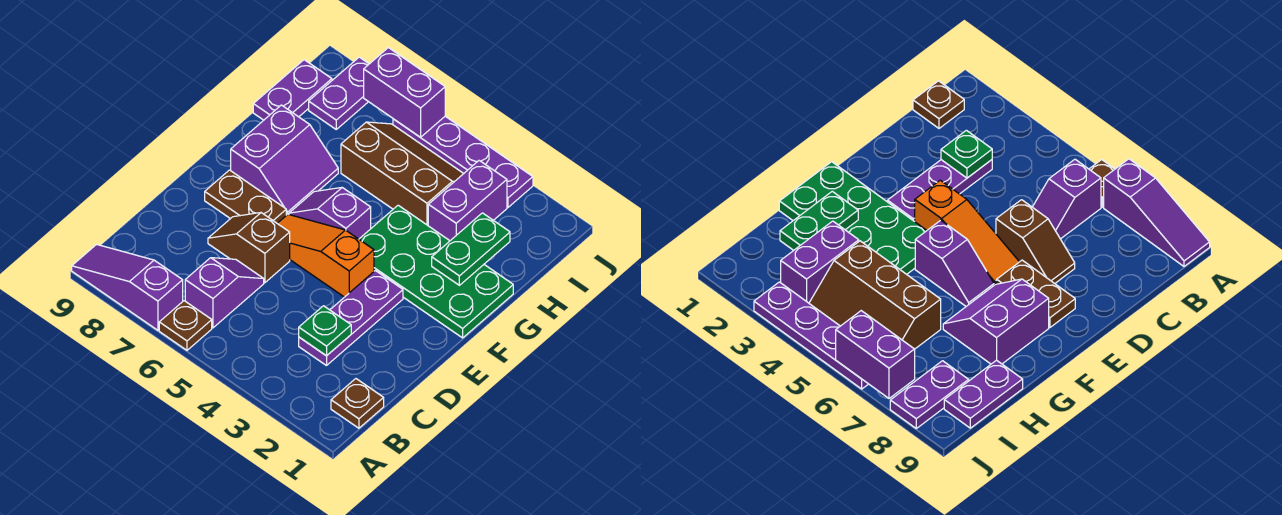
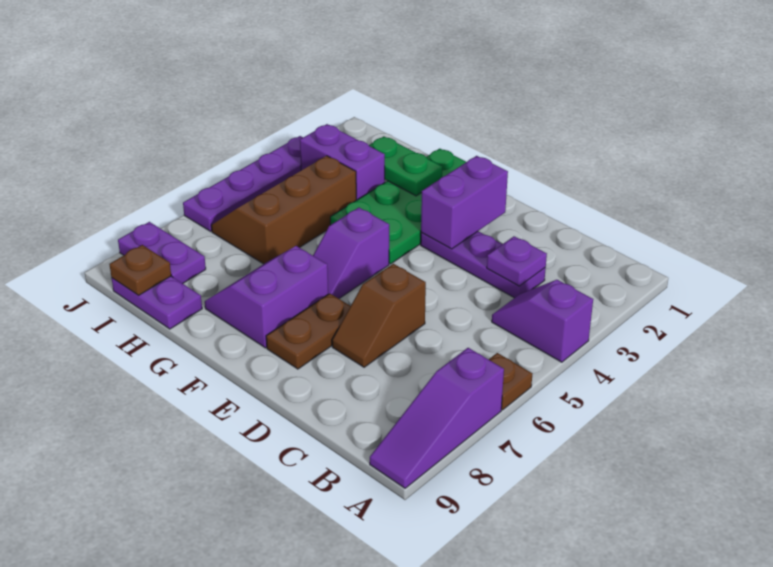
brown plate B1 level 1 -> brown plate I9 level 2
purple slope B6:C6 level 1 top B -> purple slope A4:B4 level 1 top A
green plate C3 level 2 -> purple plate C3 level 2
orange slope E4:E6 level 1 top 4 -> none
purple slope F7:G8 level 1 top 8 -> purple slope F7:G8 level 1 top F
purple brick J6:J7 level 2 -> purple brick E2:E3 level 2

